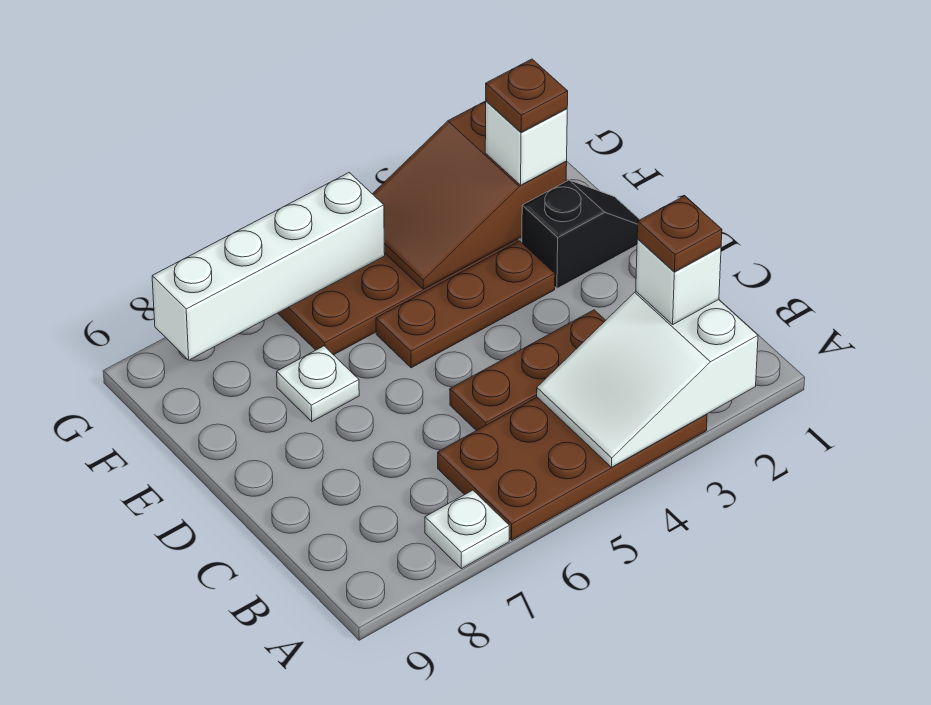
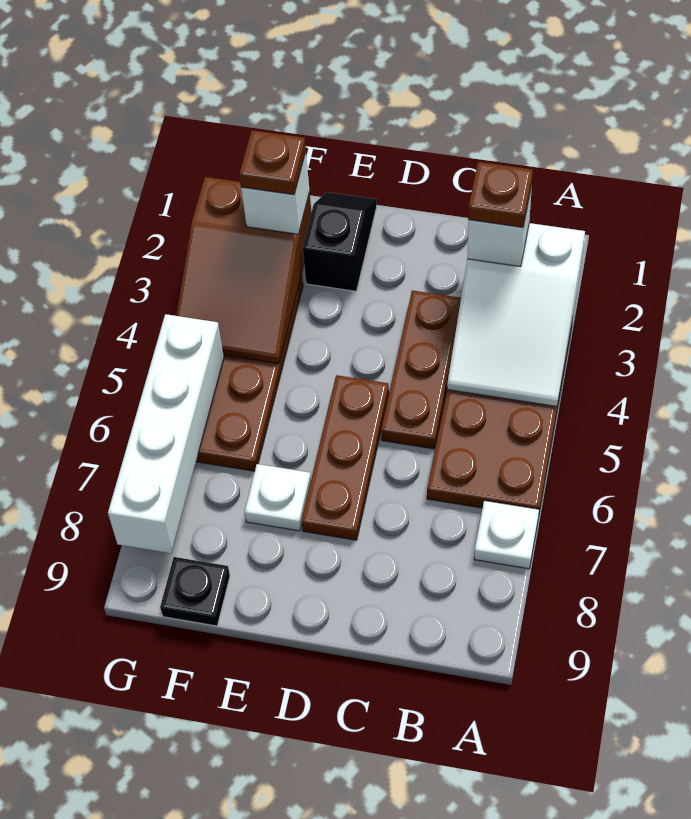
brown plate E3:E5 level 1 -> brown plate D5:D7 level 1
none -> black plate F9 level 1

